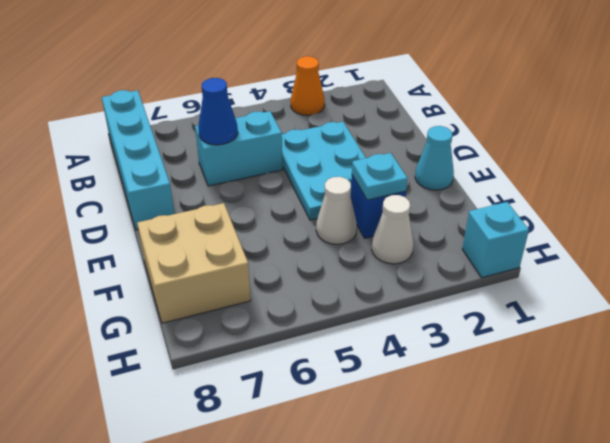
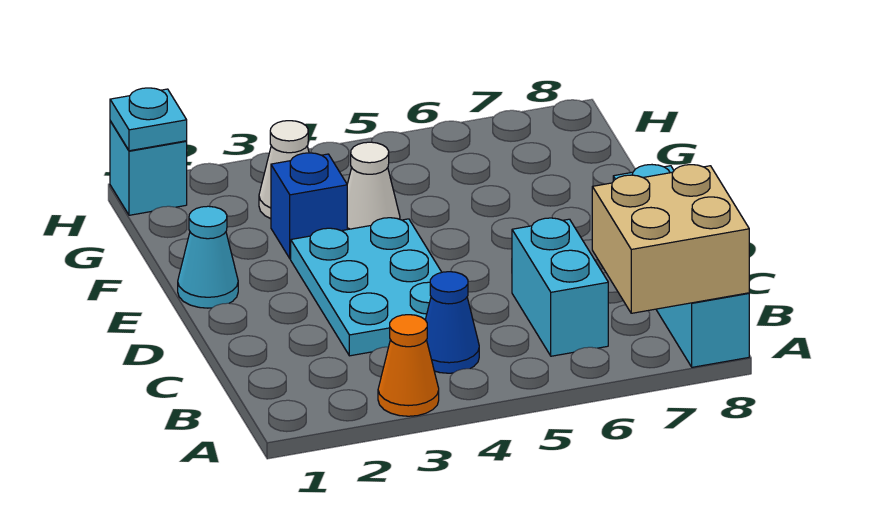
cyan brick C5:C6 level 1 -> cyan brick B6:C6 level 1
blue cone C6 level 2 -> blue cone B4 level 1
cyan plate F3 level 2 -> cyan plate H1 level 2
tan brick F7:G8 level 1 -> tan brick A7:B8 level 2

